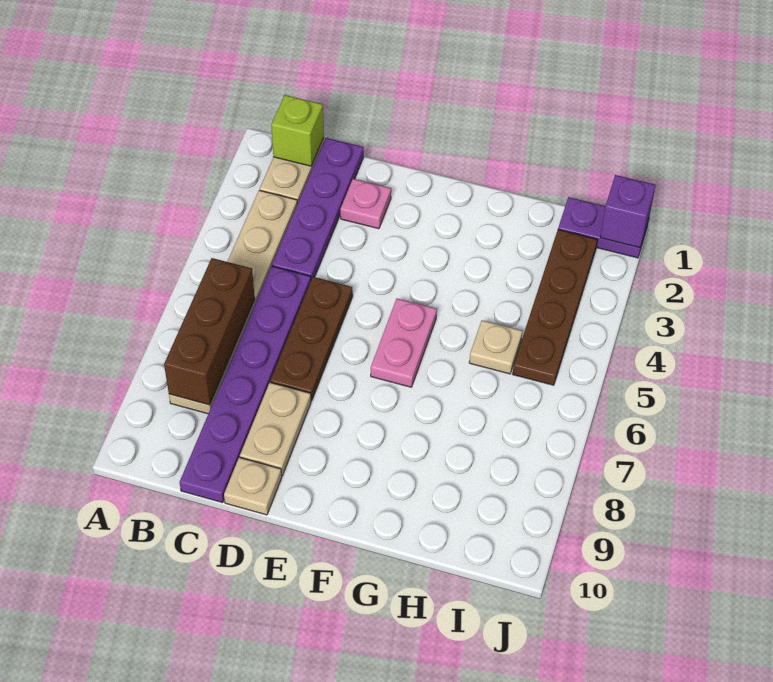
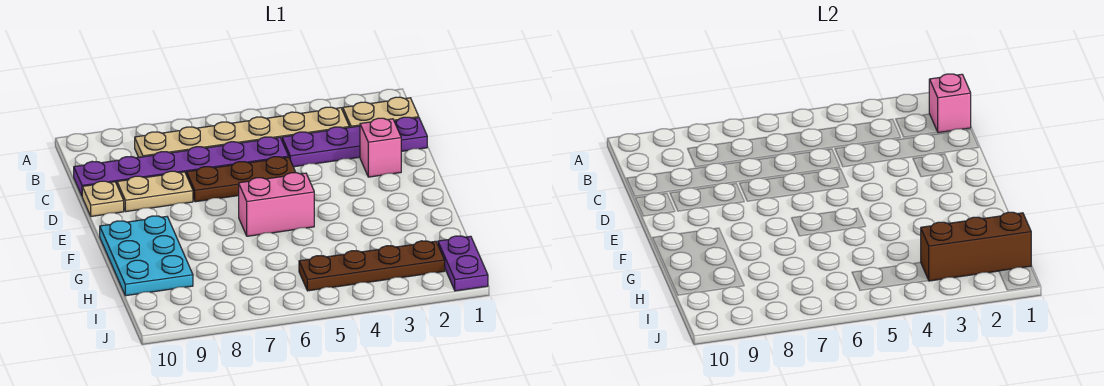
lime brick B1 level 2 -> pink brick B1 level 2
brown brick B6:B8 level 2 -> brown brick I1:I3 level 2
pink plate D2 level 1 -> pink brick D2 level 1
pink plate F5:F6 level 1 -> pink brick F5:F6 level 1
none -> cyan plate F9:H10 level 1
tan plate H5 level 1 -> none
purple brick J1 level 2 -> none

